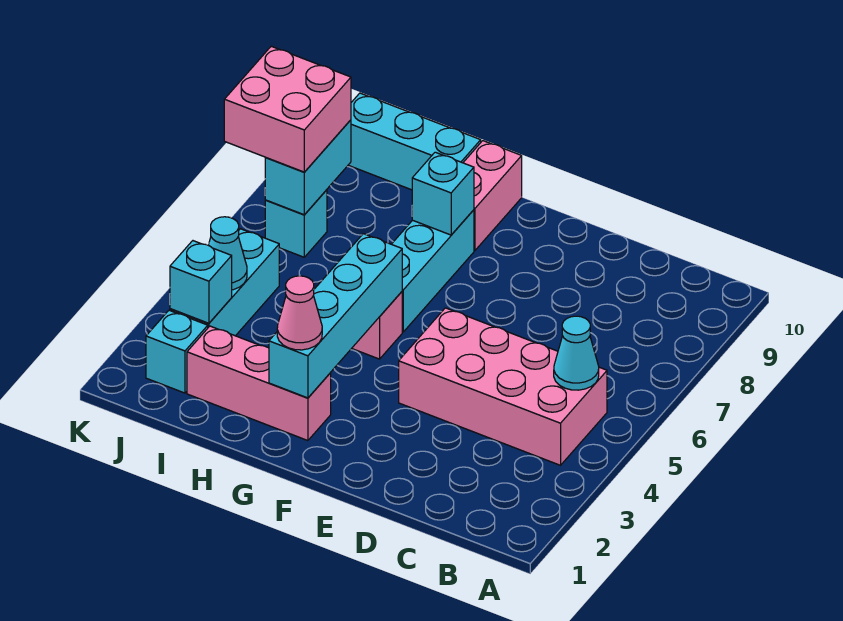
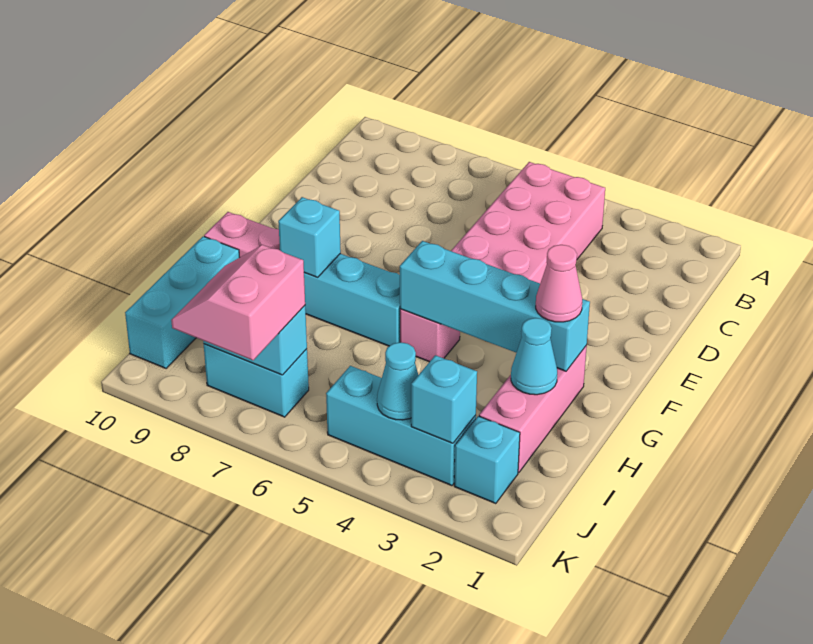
cyan cone B5 level 2 -> cyan cone H2 level 2
cyan brick J7 level 1 -> cyan brick J7:J8 level 1
pink brick J7:K8 level 3 -> pink slope J7:K8 level 3 top 7

